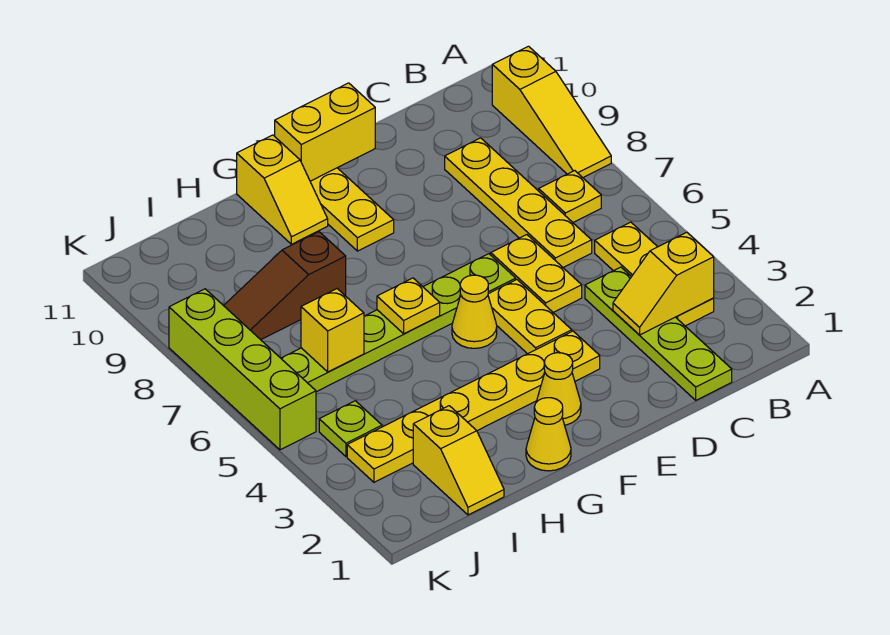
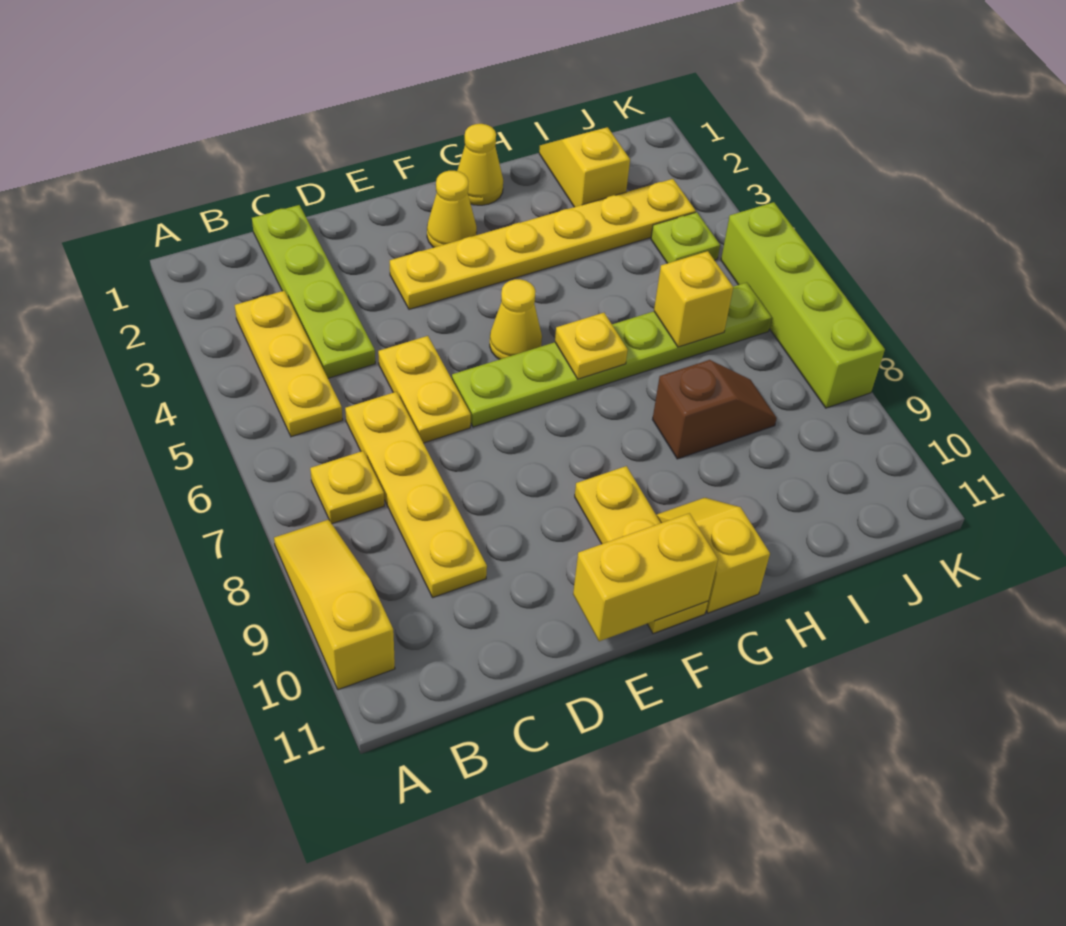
yellow slope B3:C3 level 2 top B -> none
yellow plate E4:E5 level 1 -> none
brown slope H8:J8 level 1 top H -> brown slope H8:I8 level 1 top H

